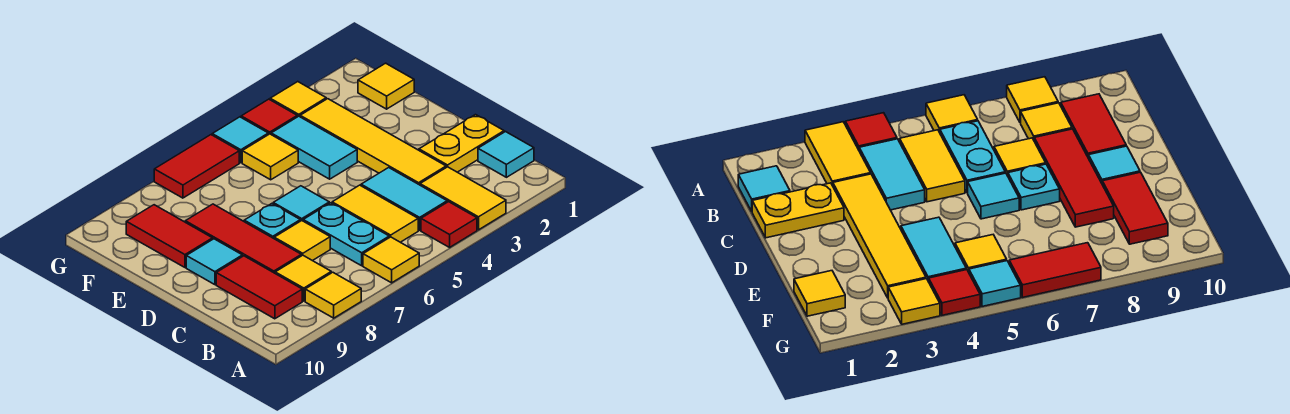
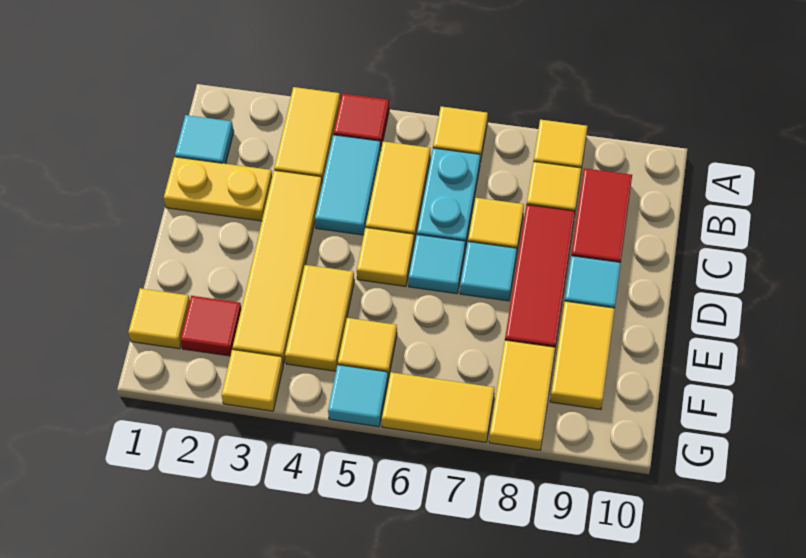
none -> yellow tile D5 level 1
cyan plate D7 level 1 -> cyan tile D7 level 1
cyan tile E4:F4 level 1 -> yellow tile E4:F4 level 1
red tile E9:F9 level 1 -> yellow tile E9:F9 level 1
none -> yellow tile F8:G8 level 1
red tile G4 level 1 -> red tile F2 level 1
red tile G6:G7 level 1 -> yellow tile G6:G7 level 1

